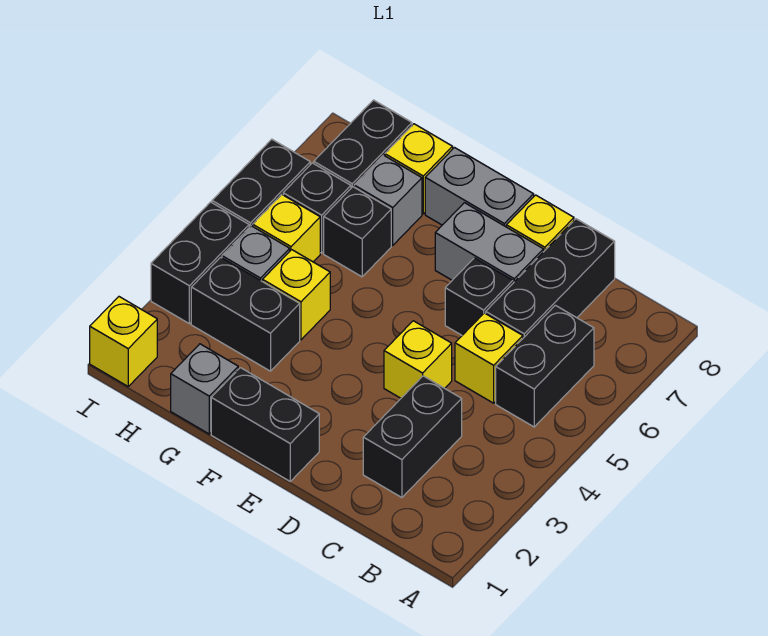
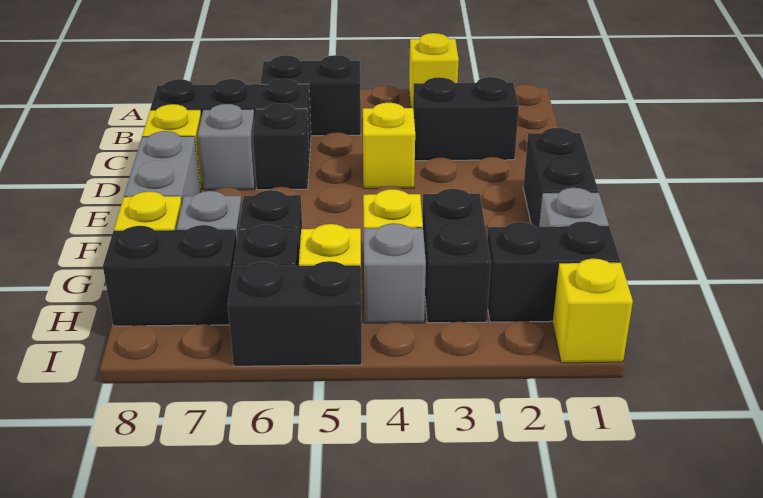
yellow brick C5 level 1 -> yellow brick A3 level 1
grey brick D7:E7 level 1 -> grey brick D7 level 1
black brick I3:I4 level 1 -> black brick H1:H2 level 1

